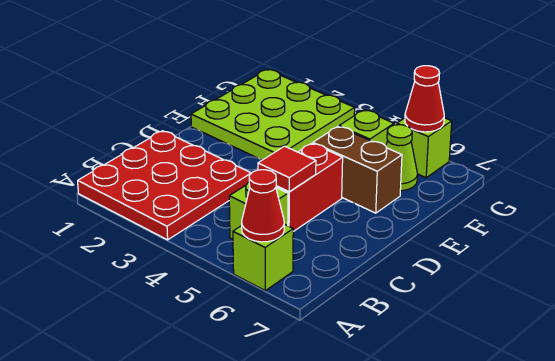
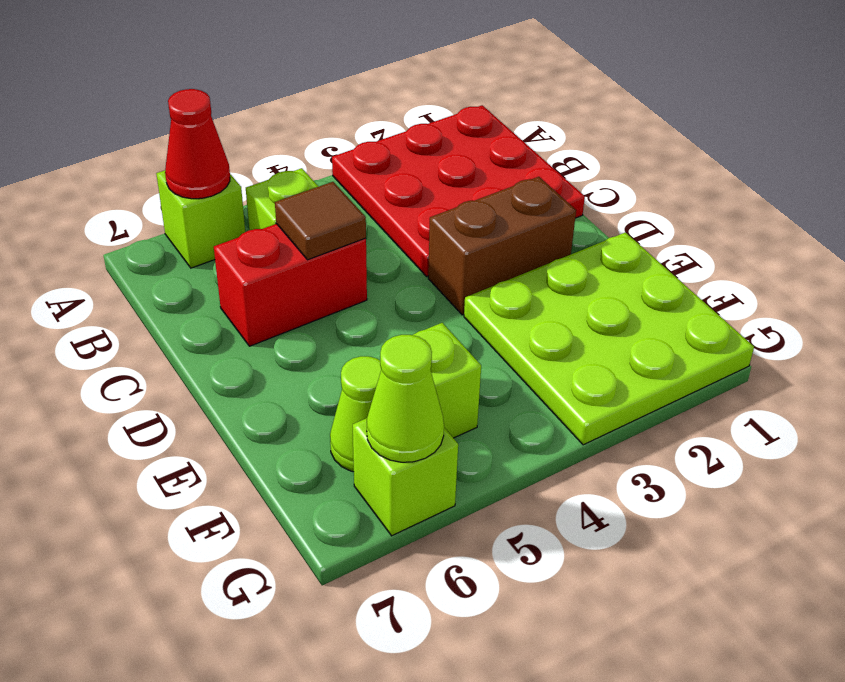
red brick C5:D5 level 1 -> red brick C5:C6 level 1
red tile C5 level 2 -> brown tile C5 level 2
brown brick E5:E6 level 1 -> brown brick D2:D3 level 1
red cone G6 level 2 -> lime cone G6 level 2

